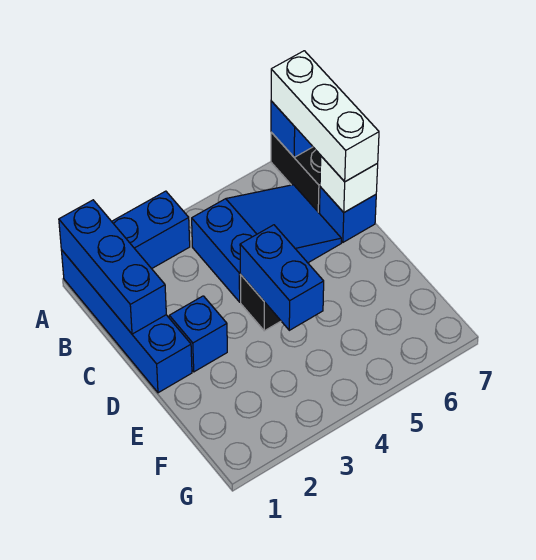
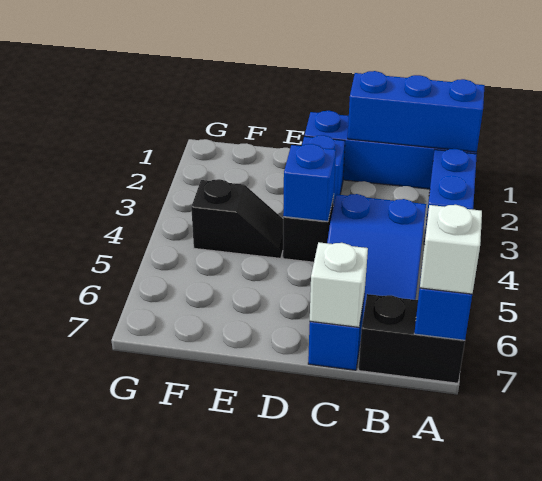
white brick A7:C7 level 3 -> white brick A7 level 3
blue brick D4:E4 level 2 -> blue brick D4 level 2
none -> black slope E4:F4 level 1 top F

